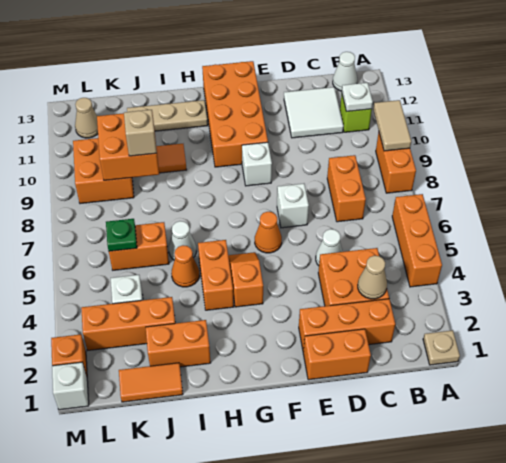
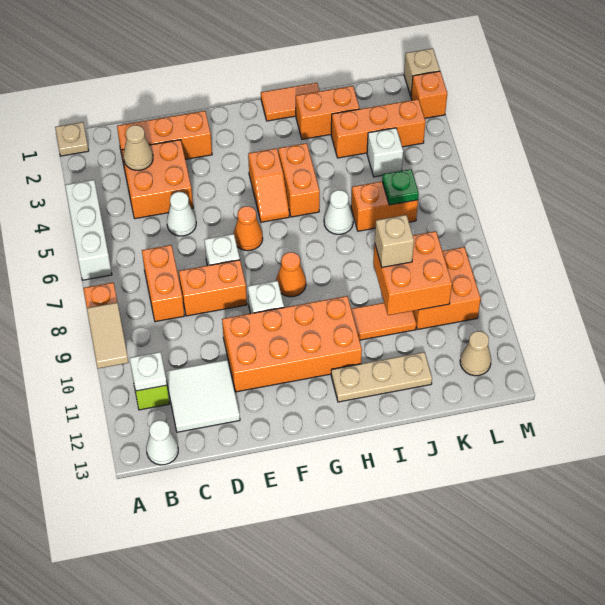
orange brick A4:A6 level 1 -> white brick A4:A6 level 1
orange brick D1:E1 level 1 -> orange brick D8:E8 level 1
orange brick F10:G13 level 1 -> orange brick E10:H11 level 1
orange cone I5 level 1 -> orange cone G8 level 1
orange tile J1:K1 level 1 -> orange tile H1:I1 level 1
white brick M1 level 1 -> tan brick M1 level 1

